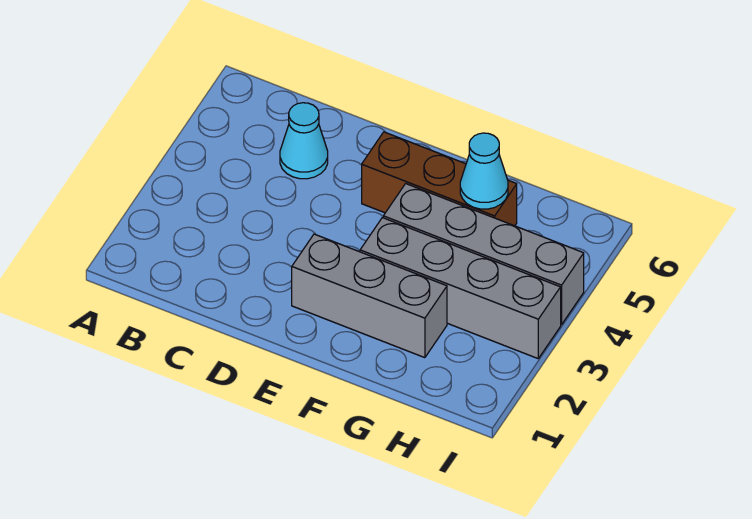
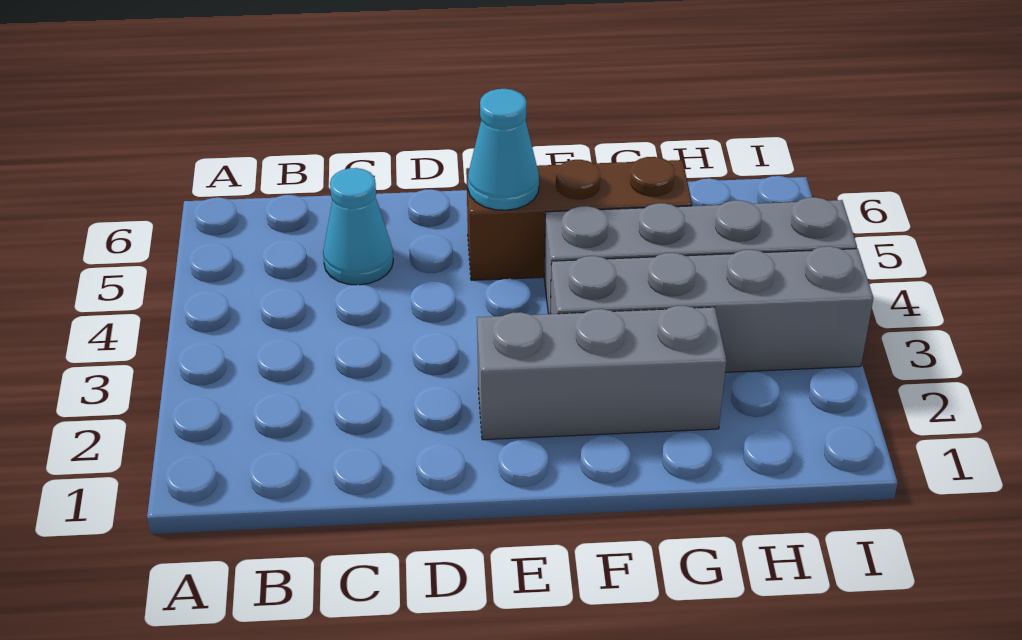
cyan cone G5 level 2 -> cyan cone E5 level 2

